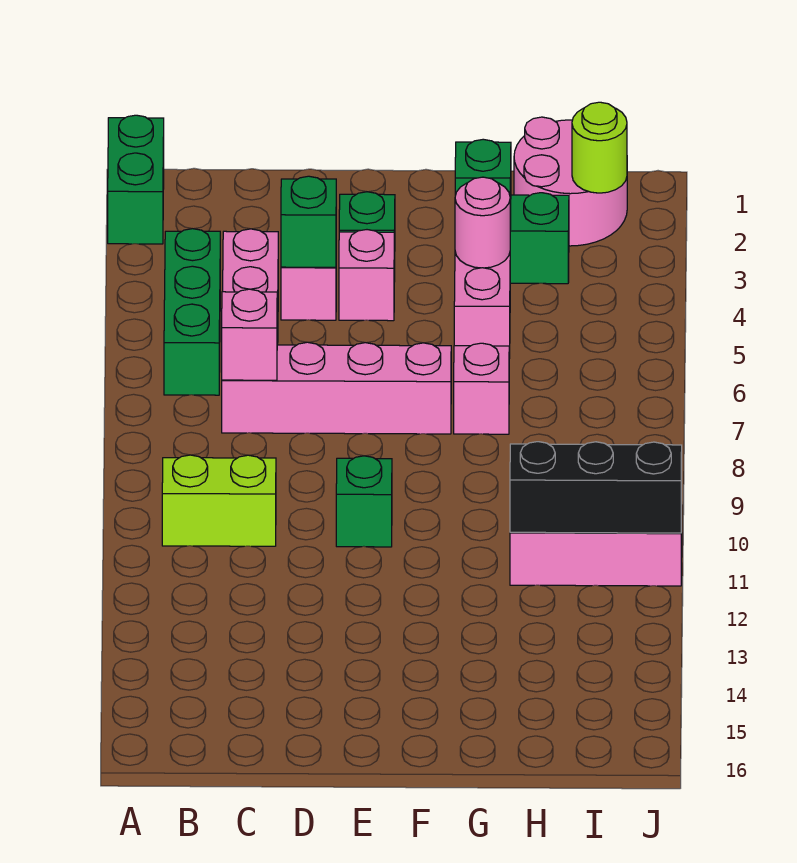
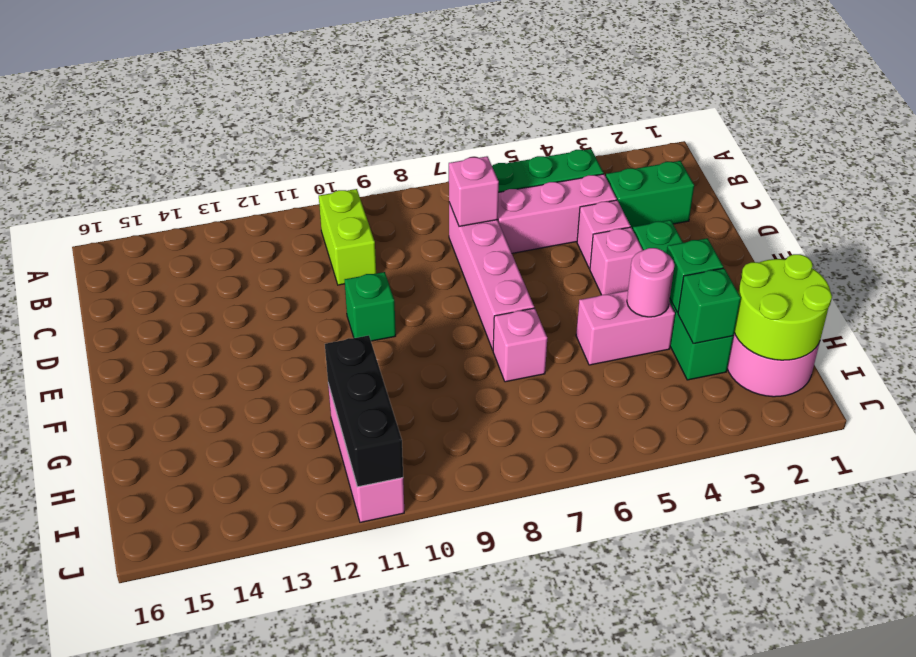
green brick A1:A2 level 1 -> green brick C2:C3 level 1
green brick D4 level 2 -> green brick H3 level 2
lime round brick I2 level 2 -> lime round brick H1:I2 level 2

